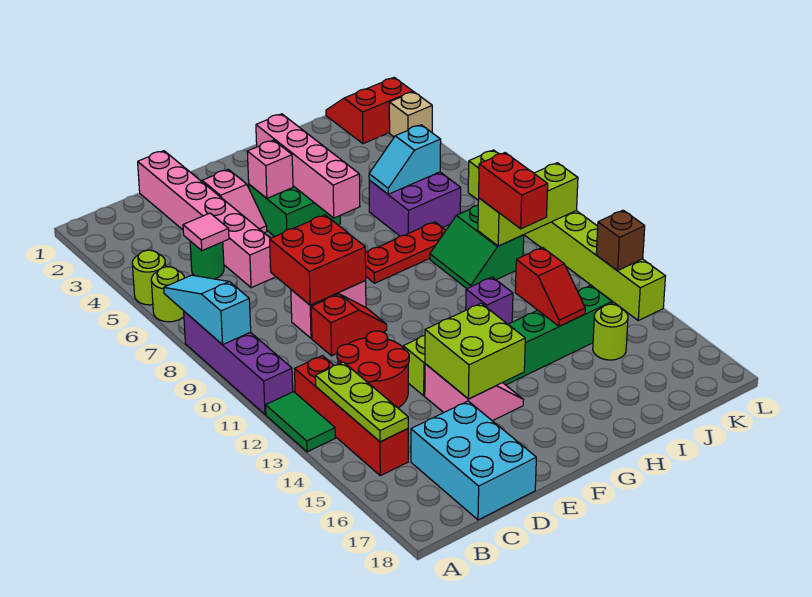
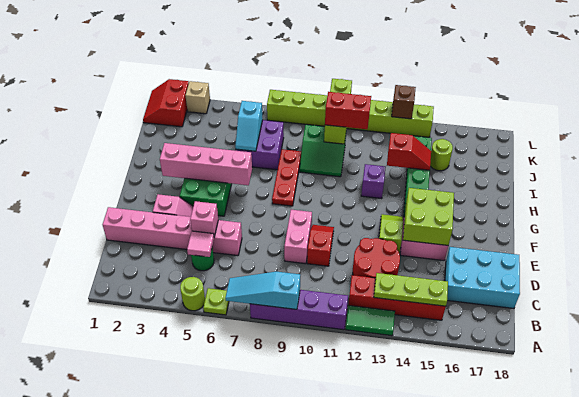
lime round brick A6 level 1 -> lime plate A6 level 1
red brick D8:E9 level 2 -> none
pink brick F4 level 2 -> pink brick D5 level 2

